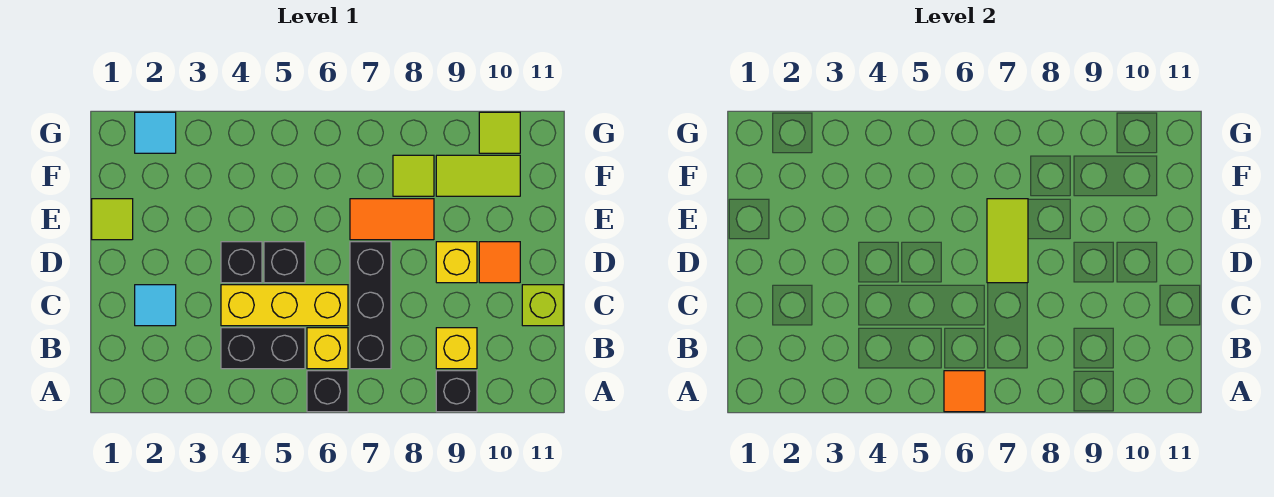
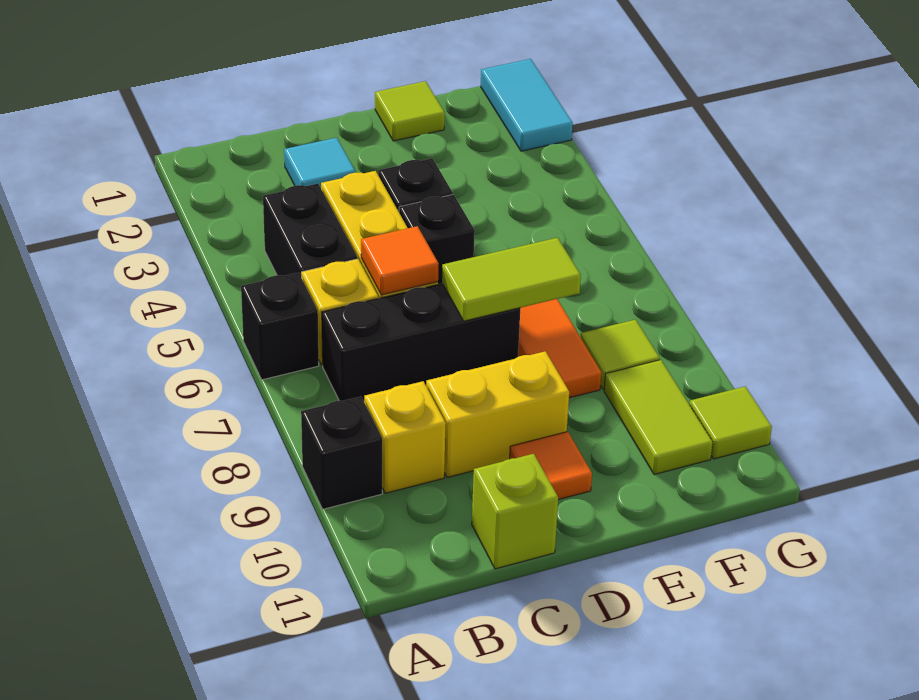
orange tile A6 level 2 -> orange tile C6 level 2
yellow brick D9 level 1 -> yellow brick C9:D9 level 1
cyan tile G2 level 1 -> cyan tile G1:G2 level 1

